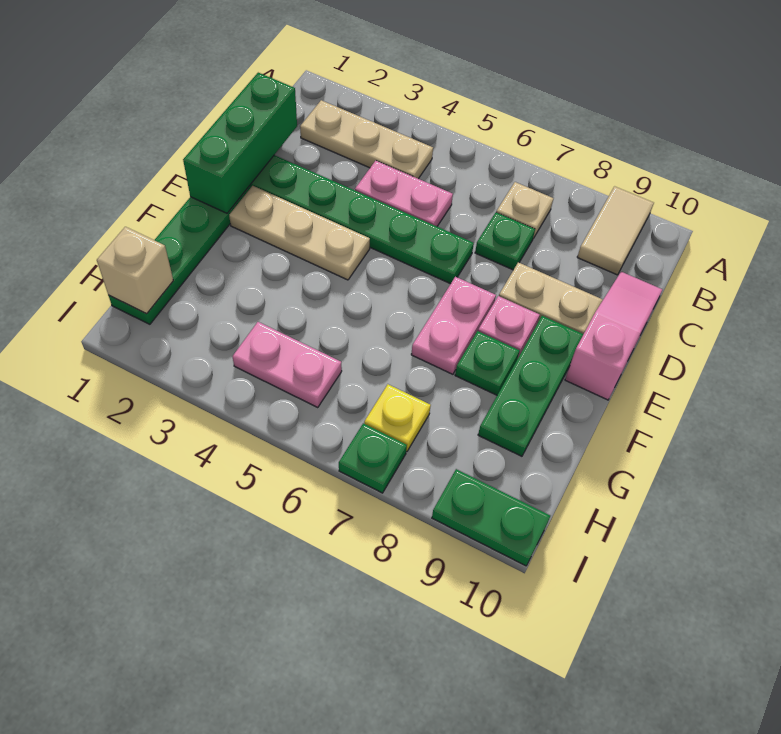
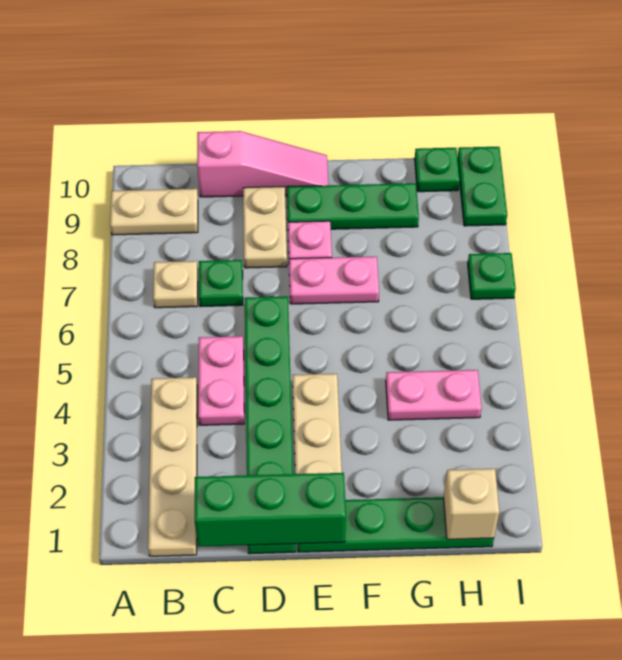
tan tile A9:B9 level 1 -> tan plate A9:B9 level 1
tan plate B2:B4 level 1 -> tan plate B1:B4 level 1
pink slope C10:E10 level 1 top E -> pink slope C10:E10 level 1 top C
green plate F8 level 1 -> green plate H10 level 1
pink plate H4:H5 level 1 -> pink plate G4:H4 level 1
yellow plate H7 level 1 -> none

